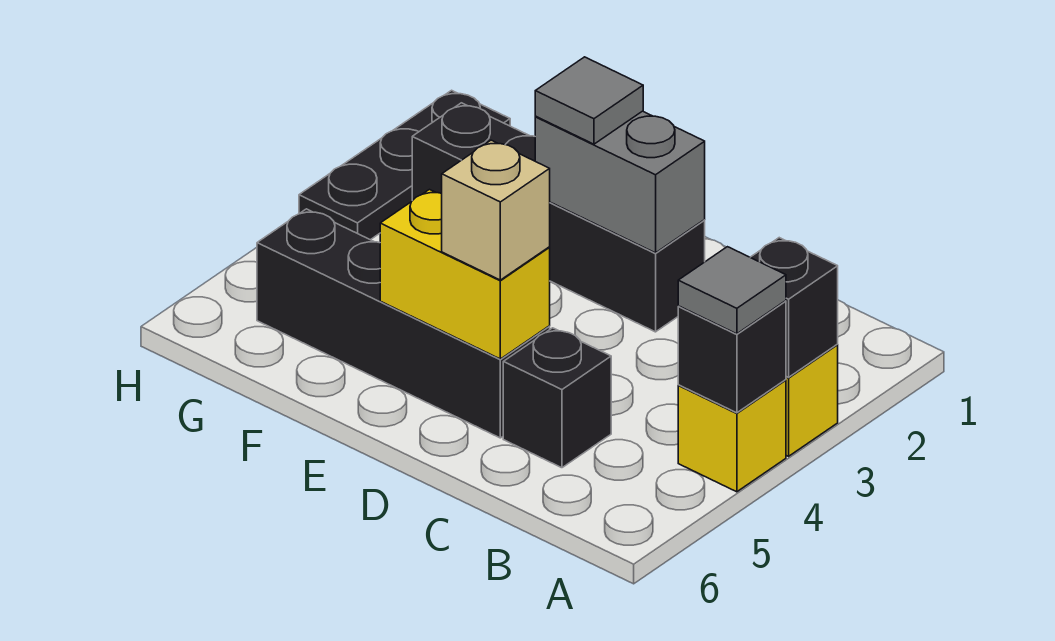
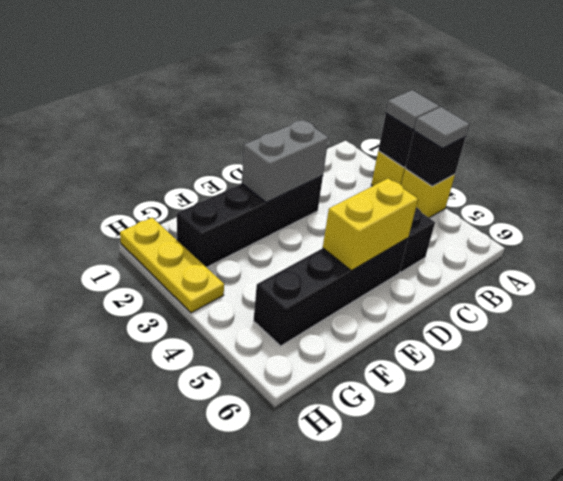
tan brick D5 level 3 -> none
grey tile E2 level 3 -> grey tile A3 level 3
black plate H1:H3 level 1 -> yellow plate H1:H3 level 1

